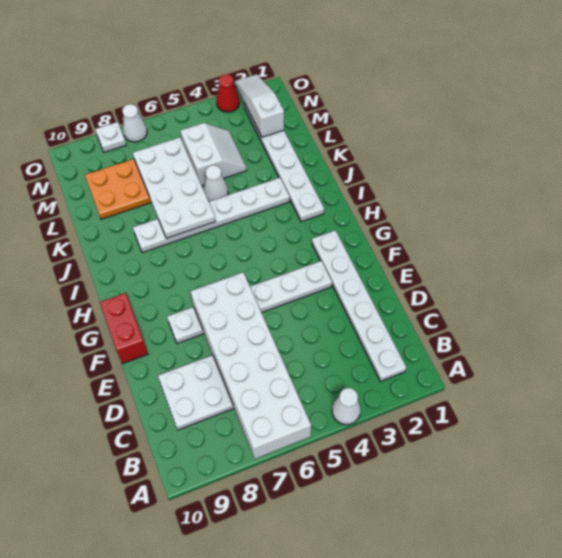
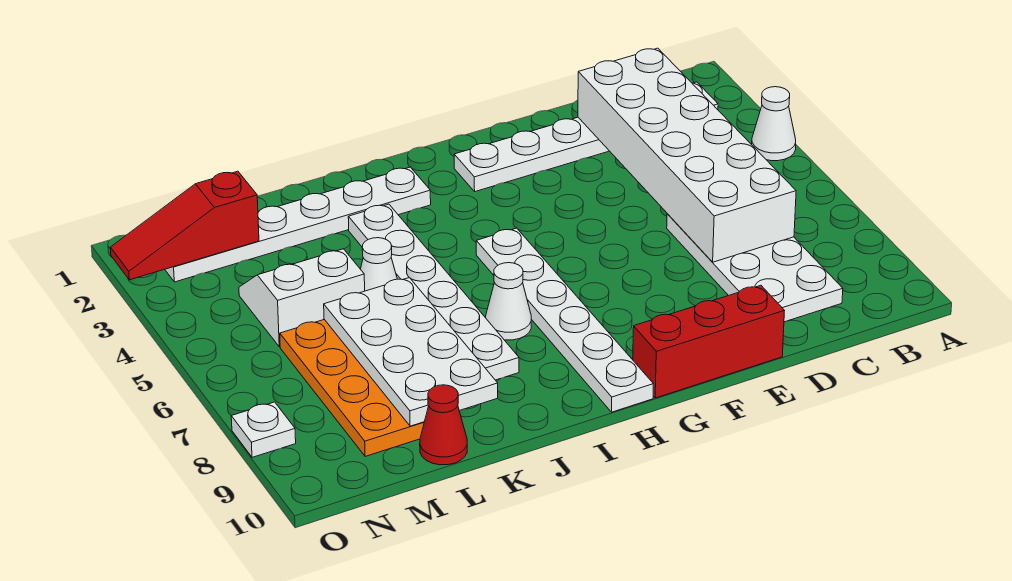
white brick A6:F7 level 2 -> white brick C2:D7 level 2
white plate F3:F8 level 1 -> white plate H5:H10 level 1
red brick F10:G10 level 1 -> red brick E10:G10 level 1
white plate J6:M7 level 2 -> white plate K6:L9 level 2
white slope M2:O2 level 2 top M -> red slope M2:O2 level 2 top M
red cone O3 level 1 -> red cone L10 level 1
white cone O7 level 1 -> white cone I7 level 1

